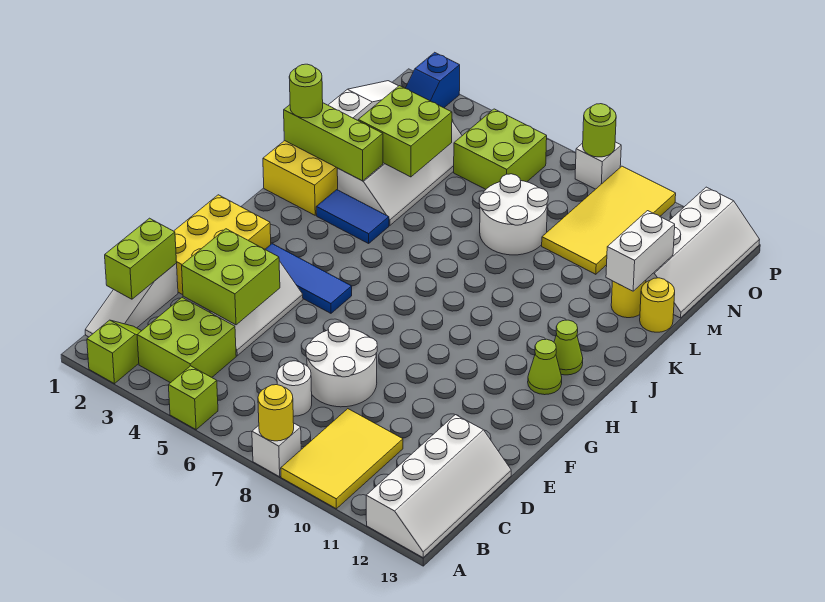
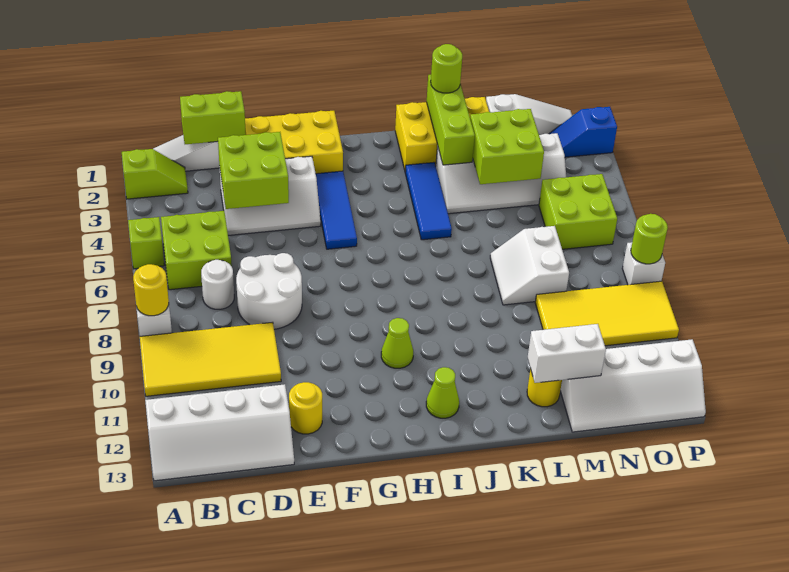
yellow tile A9:C10 level 1 -> yellow tile A9:D10 level 1
lime brick B3:C4 level 1 -> lime brick B5:C6 level 1
lime cone H12 level 1 -> lime cone H10 level 1
blue tile J3:J4 level 1 -> blue tile J3:J5 level 1
white round brick L7:M8 level 1 -> white slope L7:M8 level 1 top M
yellow round brick L13 level 1 -> yellow round brick E12 level 1

